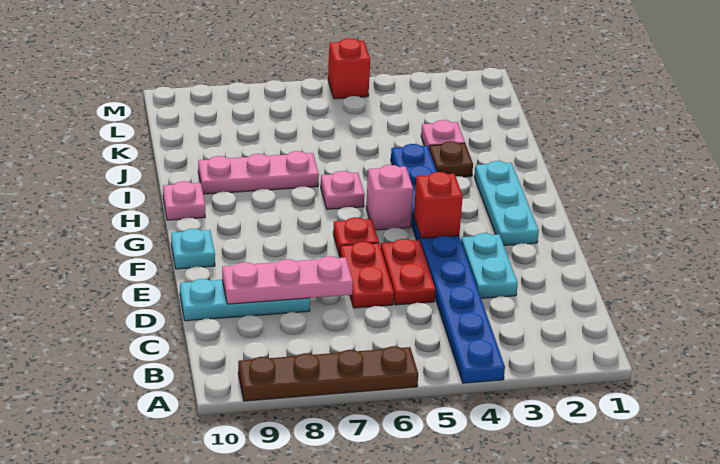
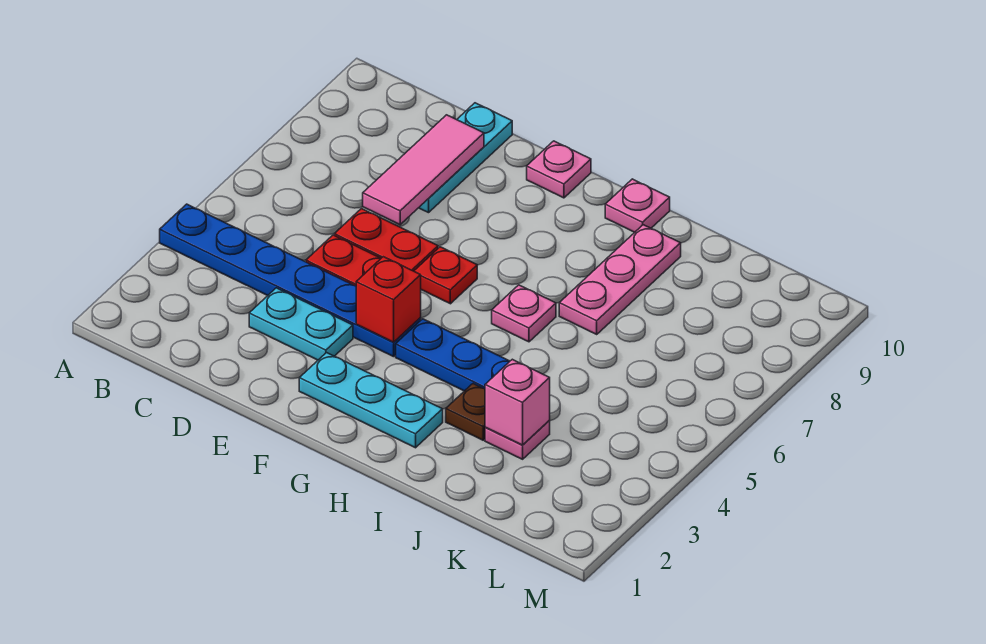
brown plate A6:A9 level 1 -> none
pink plate D7:D9 level 2 -> pink tile D7:D9 level 2
cyan plate F10 level 1 -> pink plate F10 level 1
pink brick G5 level 1 -> pink brick J3 level 2
red brick M5 level 1 -> none

